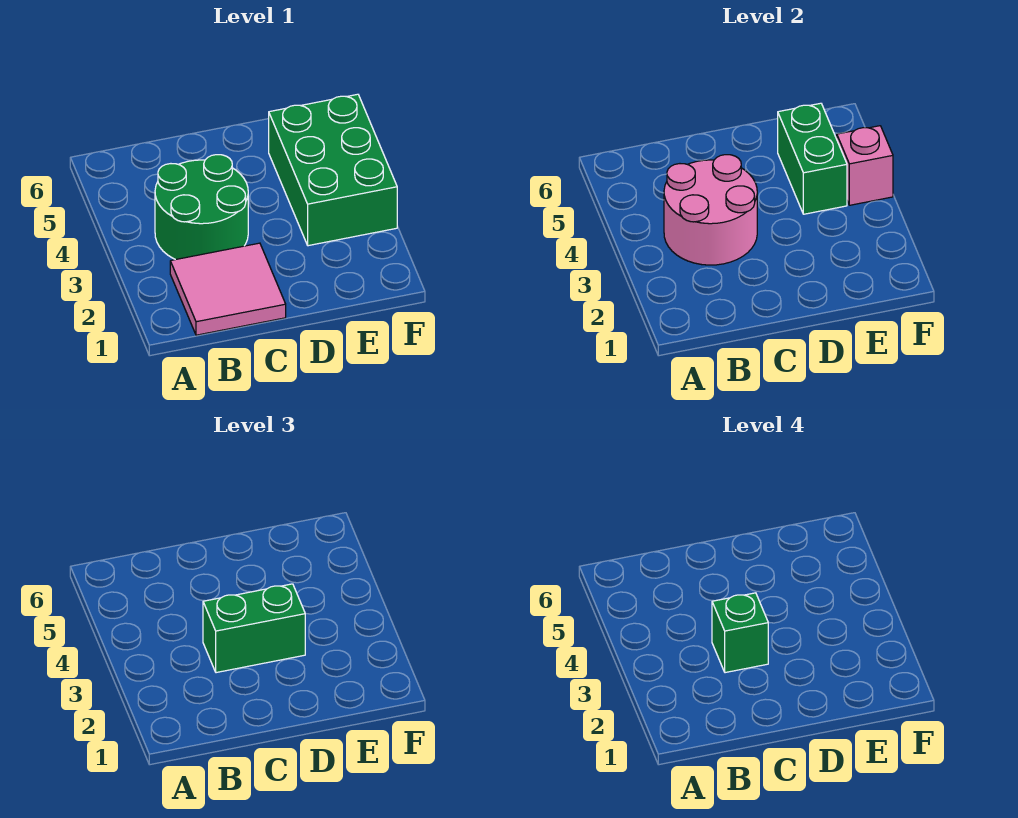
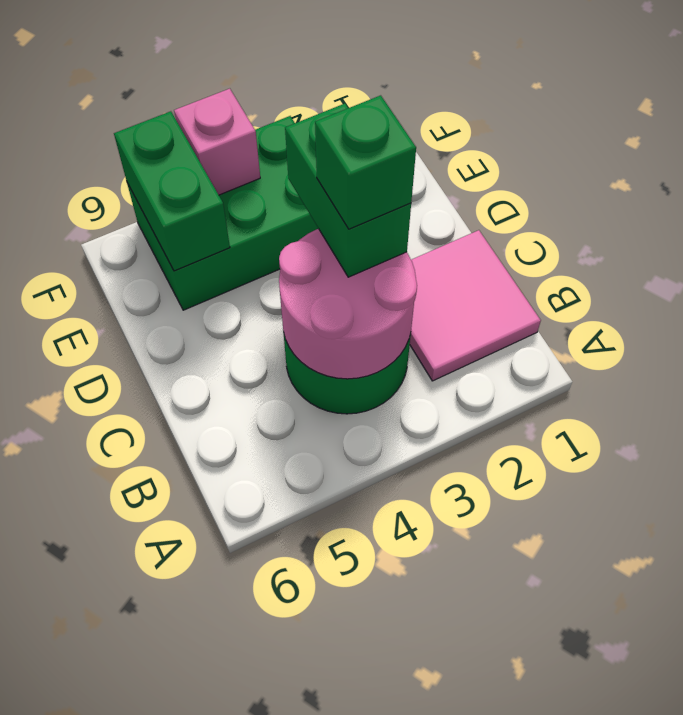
green brick E4:E5 level 2 -> green brick E5:F5 level 2

